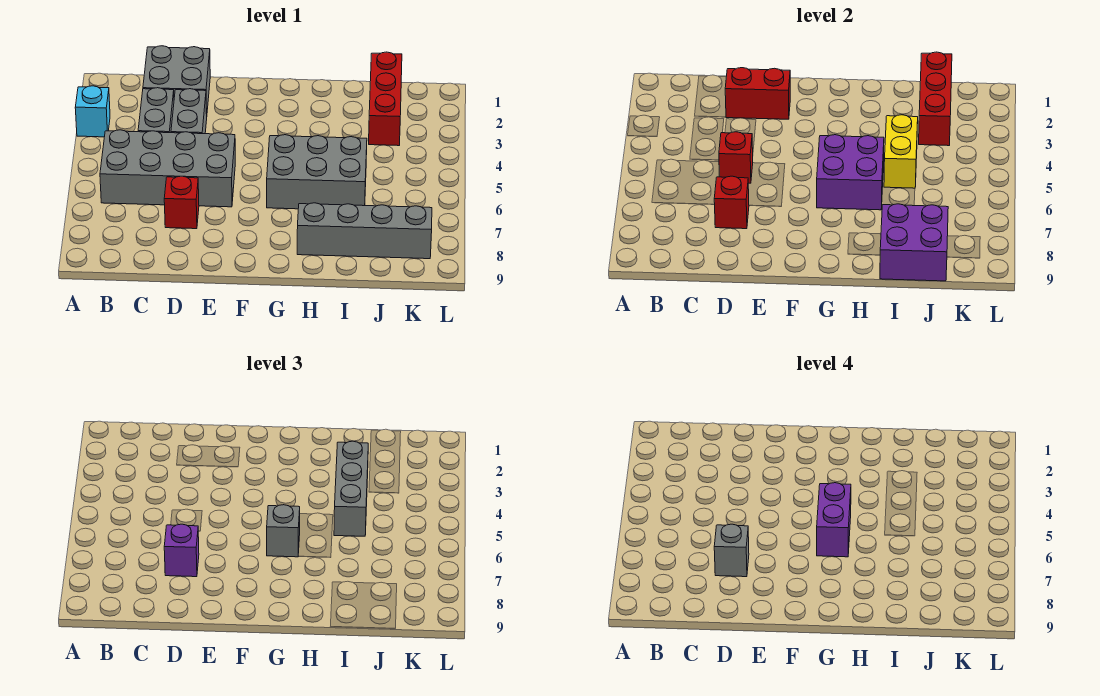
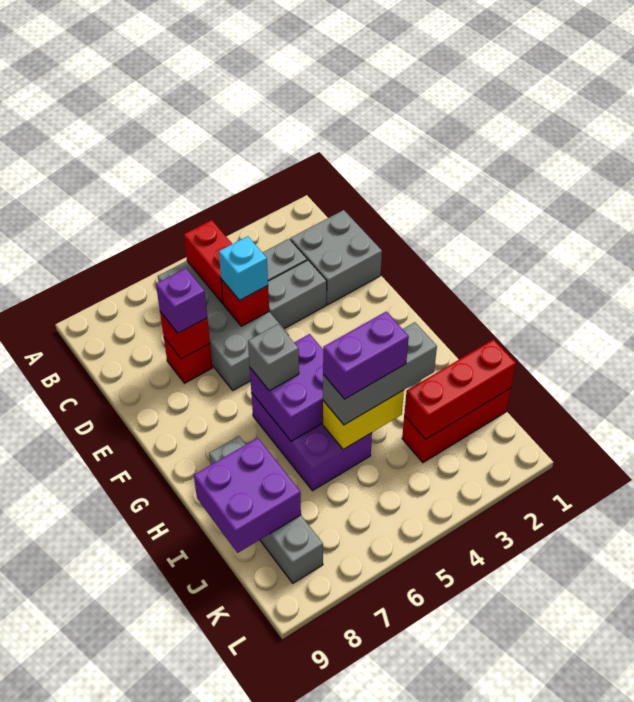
cyan brick A3 level 1 -> cyan brick D5 level 3
red brick D2:E2 level 2 -> red brick B5:C5 level 2
grey brick D7 level 4 -> none
grey brick G5:I6 level 1 -> purple brick G5:I6 level 1
purple brick G5:G6 level 4 -> purple brick I4:I5 level 4

